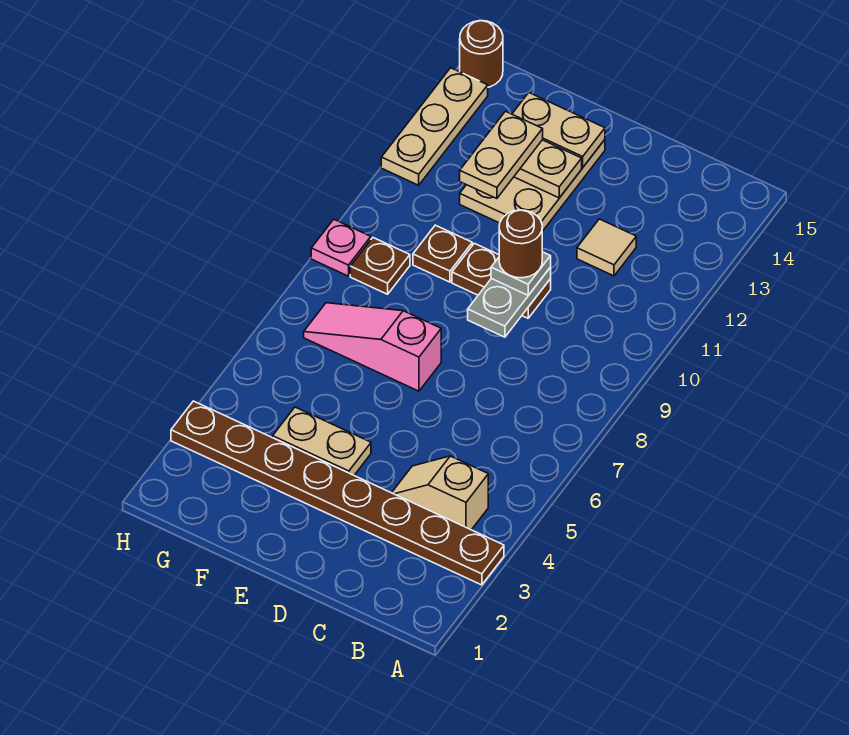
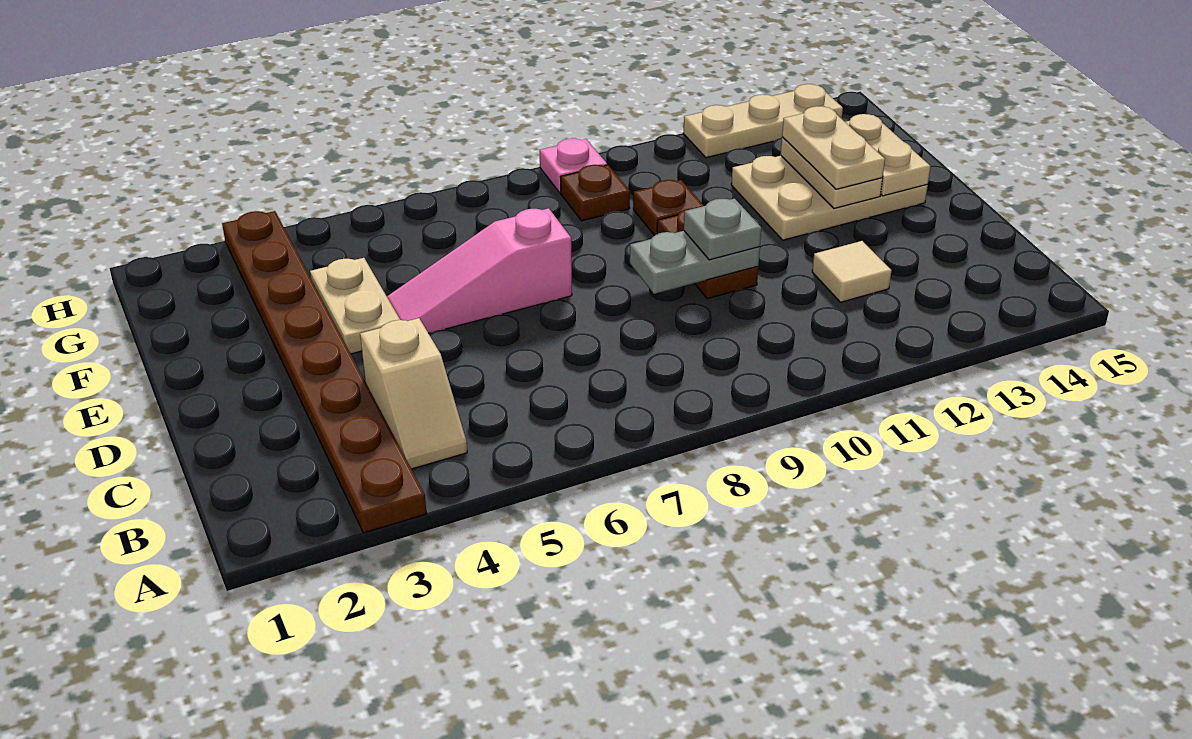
tan slope B4:C4 level 1 top B -> tan slope B4:C4 level 1 top C
brown round brick D10 level 4 -> none
pink slope E7:G7 level 1 top E -> pink slope E5:E7 level 1 top 7
tan plate F12:F13 level 3 -> tan plate E13:F13 level 3
brown round brick H15 level 1 -> none

